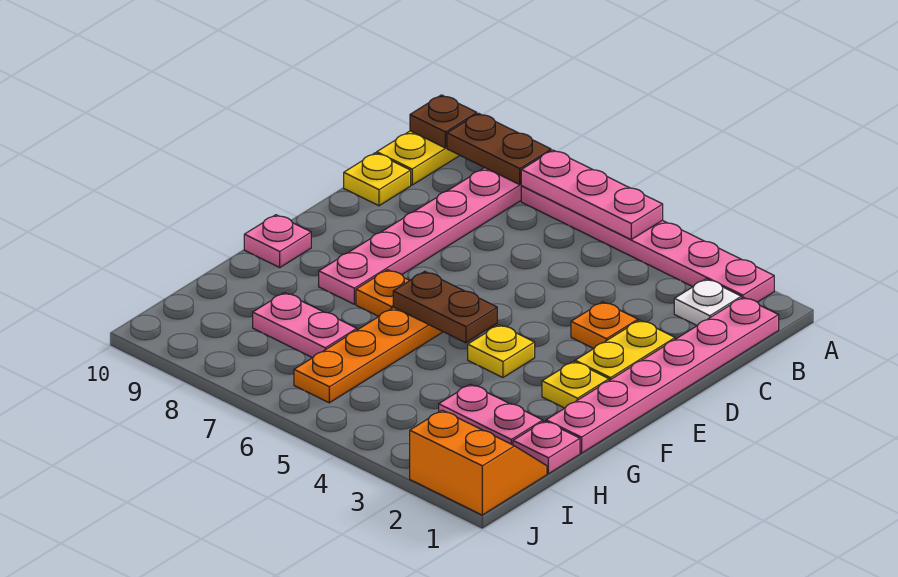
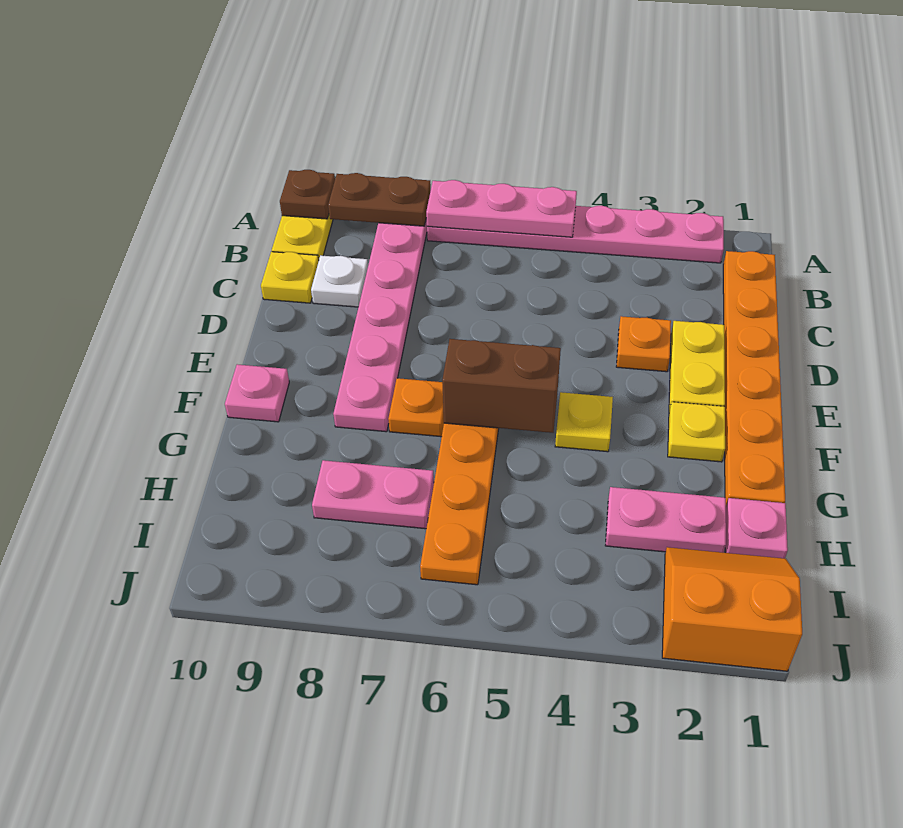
pink plate B1:G1 level 1 -> orange plate B1:G1 level 1
white plate B2 level 1 -> white plate C9 level 1
brown plate F5:F6 level 2 -> brown brick F5:F6 level 2

